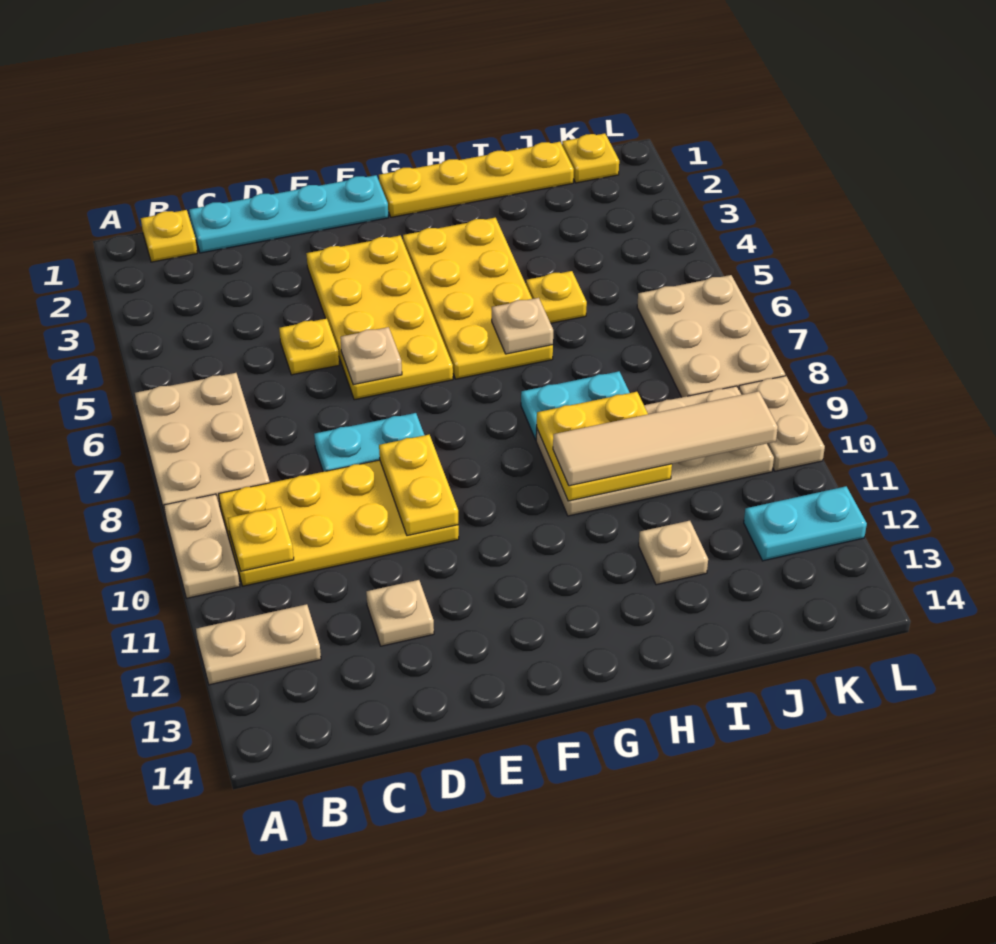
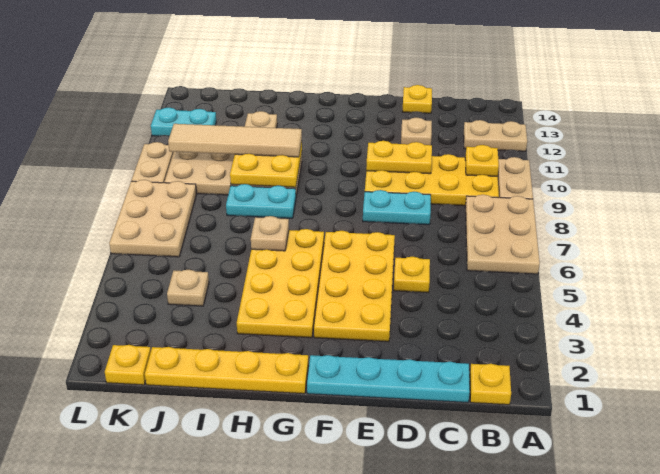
tan plate E6 level 2 -> tan plate J4 level 1
yellow plate E9:E10 level 2 -> yellow plate D10:E10 level 2
yellow plate I5 level 1 -> yellow plate D14 level 1

